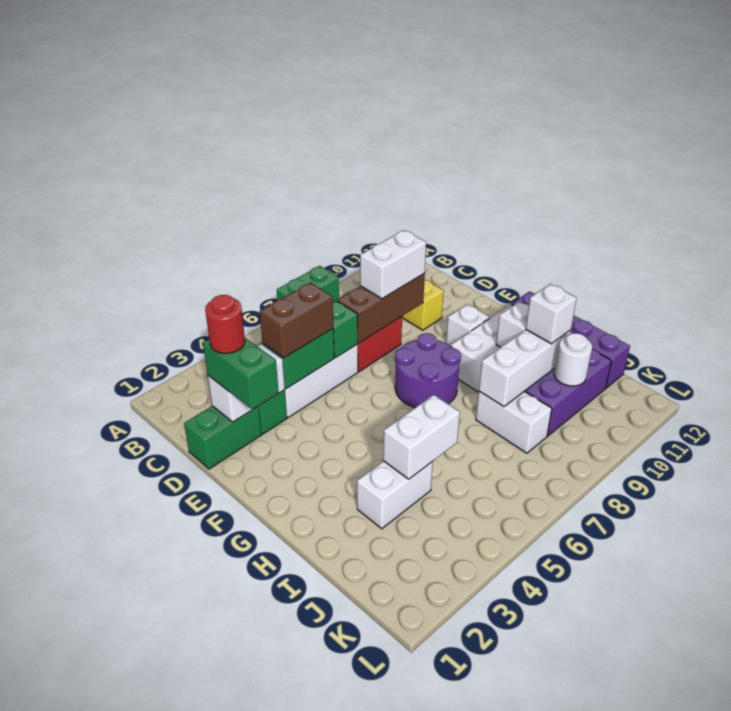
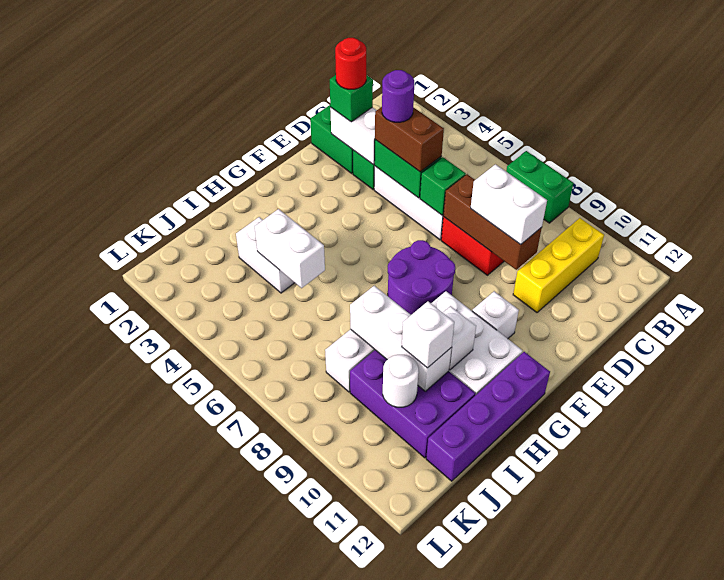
green brick D2:E2 level 3 -> green brick D2 level 3
none -> purple round brick D4 level 4

